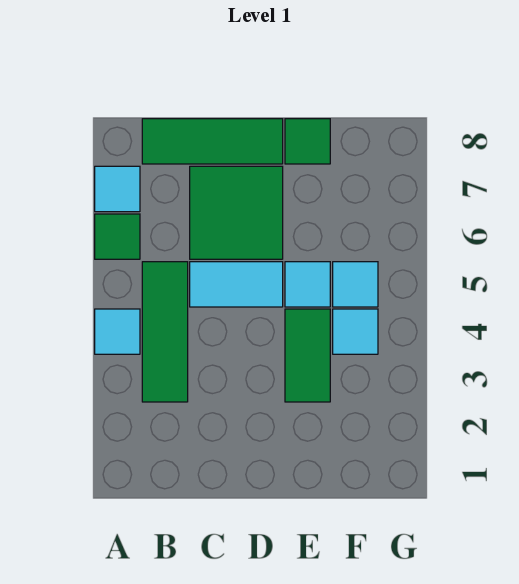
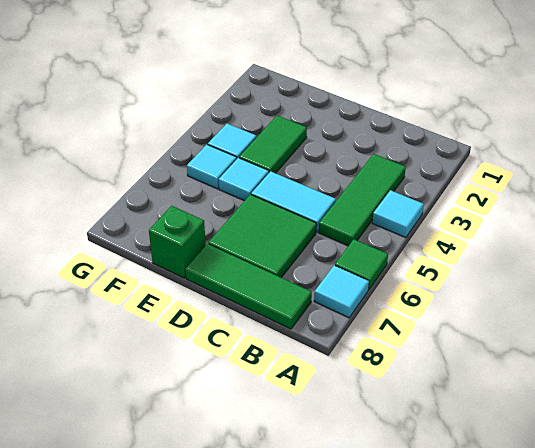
green tile E8 level 1 -> green brick E8 level 1

